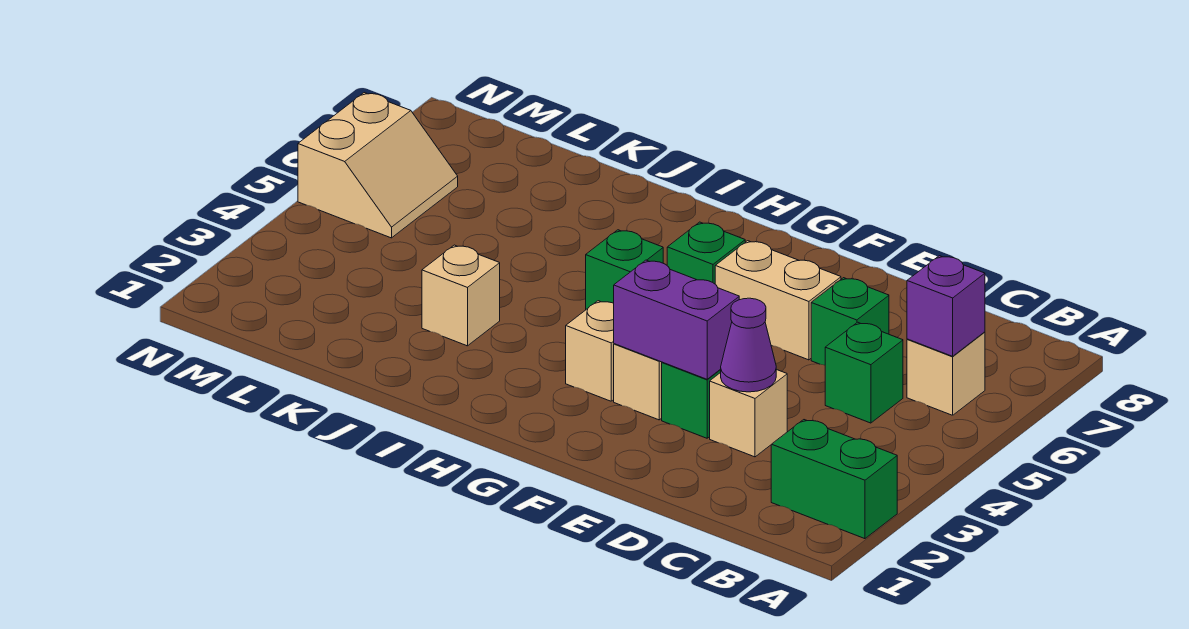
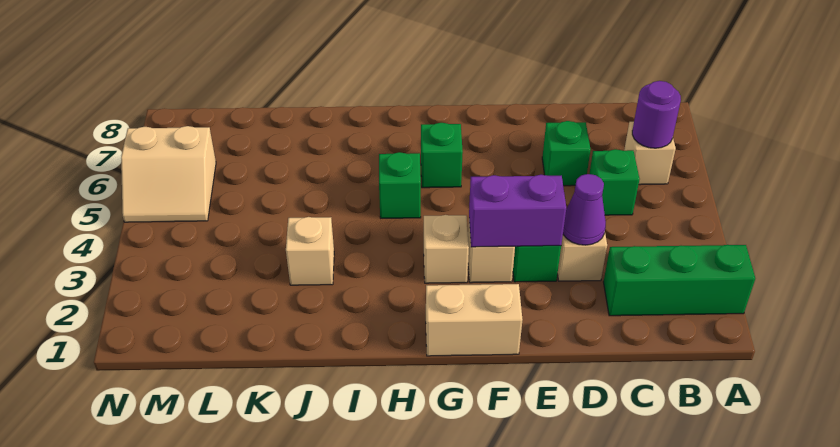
green brick A2:B2 level 1 -> green brick A2:C2 level 1
purple brick B6 level 2 -> purple round brick B6 level 2
tan brick E6:F6 level 1 -> tan brick F1:G1 level 1
tan slope M5:N6 level 1 top N -> tan slope M5:N6 level 1 top 6

